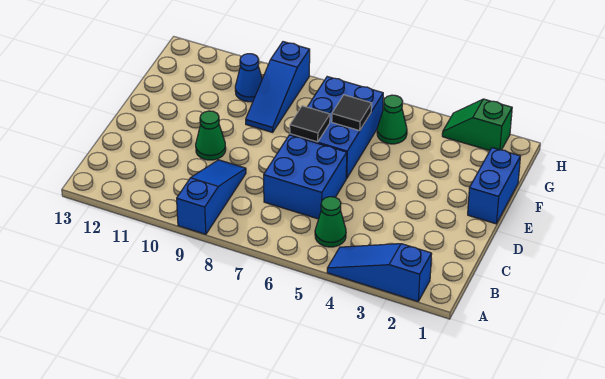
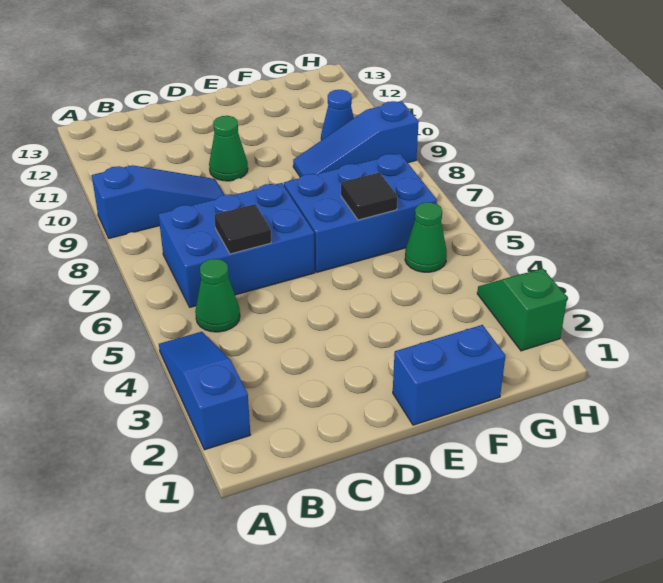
blue brick C6:D7 level 1 -> blue brick B6:D7 level 1
black tile E7 level 2 -> black tile C6 level 2

